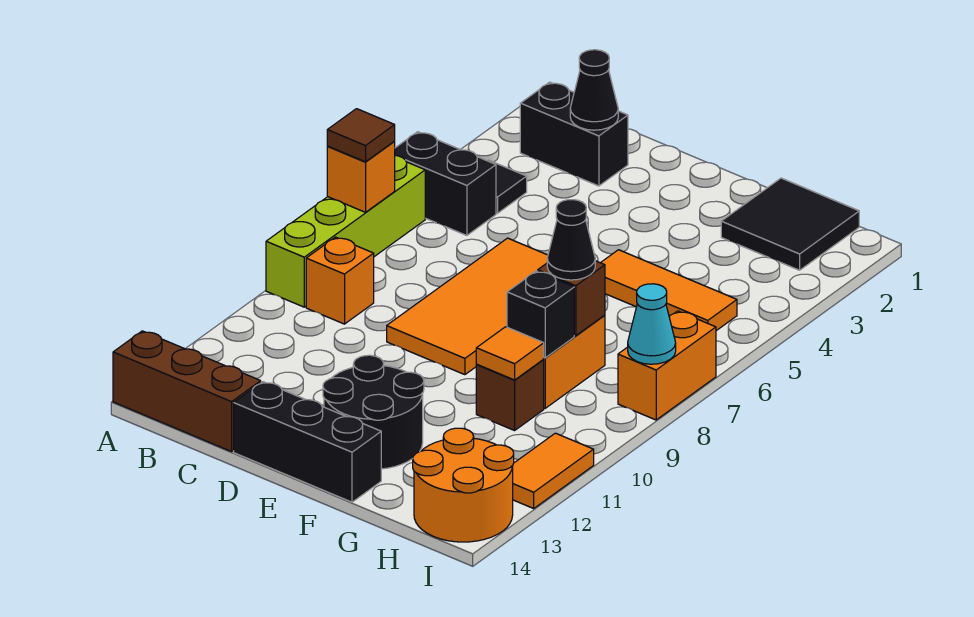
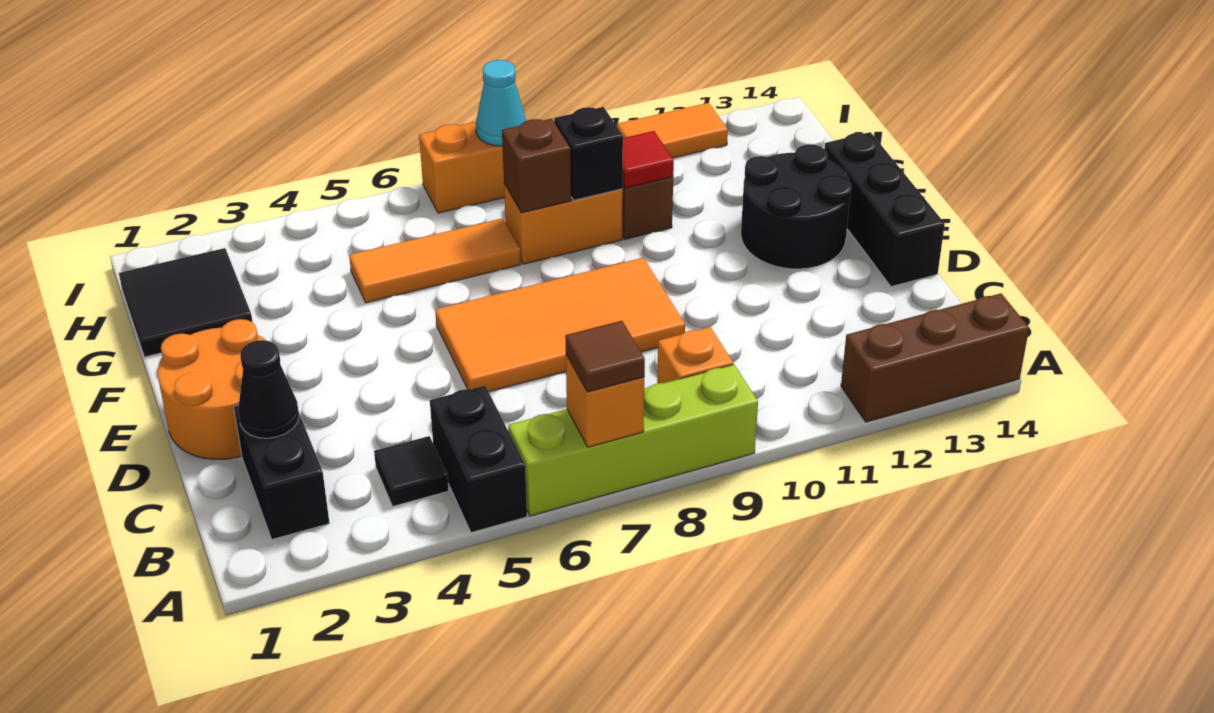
brown brick A14:C14 level 1 -> brown brick A12:A14 level 1
orange tile F5:H5 level 1 -> orange tile G5:G7 level 1
black cone G8 level 3 -> none
orange tile G10 level 2 -> red tile G10 level 2
orange round brick H13:I14 level 1 -> orange round brick D1:E2 level 1

